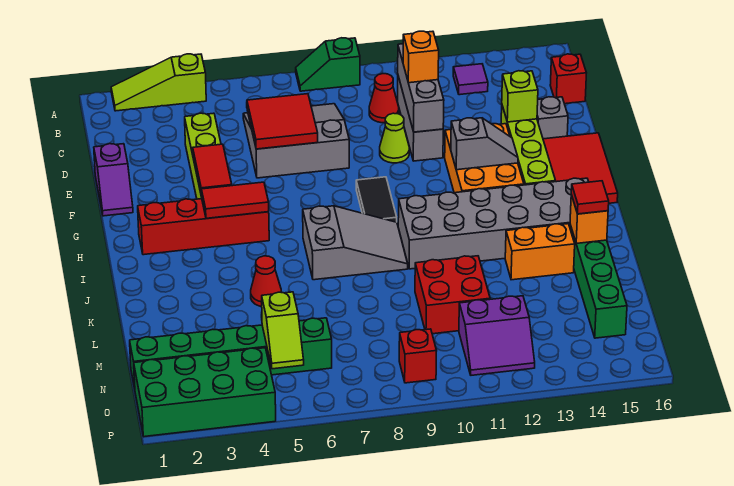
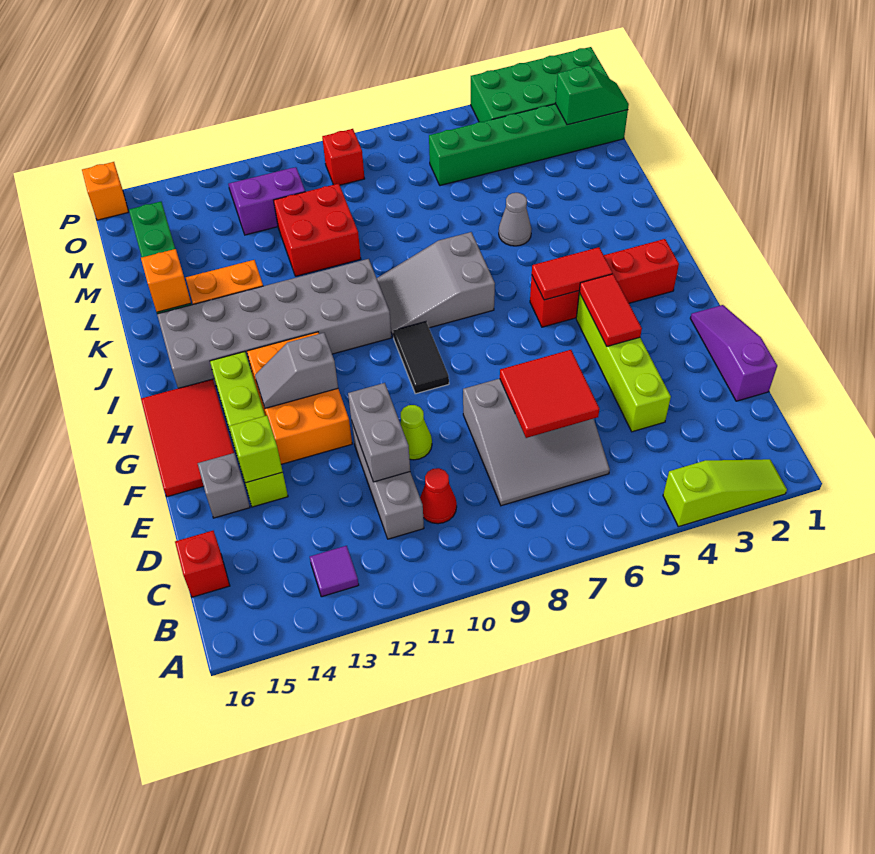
green slope A8:A9 level 1 top 9 -> green slope N1:N2 level 2 top 2
grey brick C11:E11 level 2 -> grey brick D11:E11 level 2
orange brick D11 level 3 -> orange brick P16 level 1
purple slope E1:F1 level 1 top E -> purple slope D1:F1 level 1 top D
red cone K5 level 1 -> grey cone K5 level 1
red tile K15 level 3 -> none
lime slope N5:O5 level 2 top N -> none

